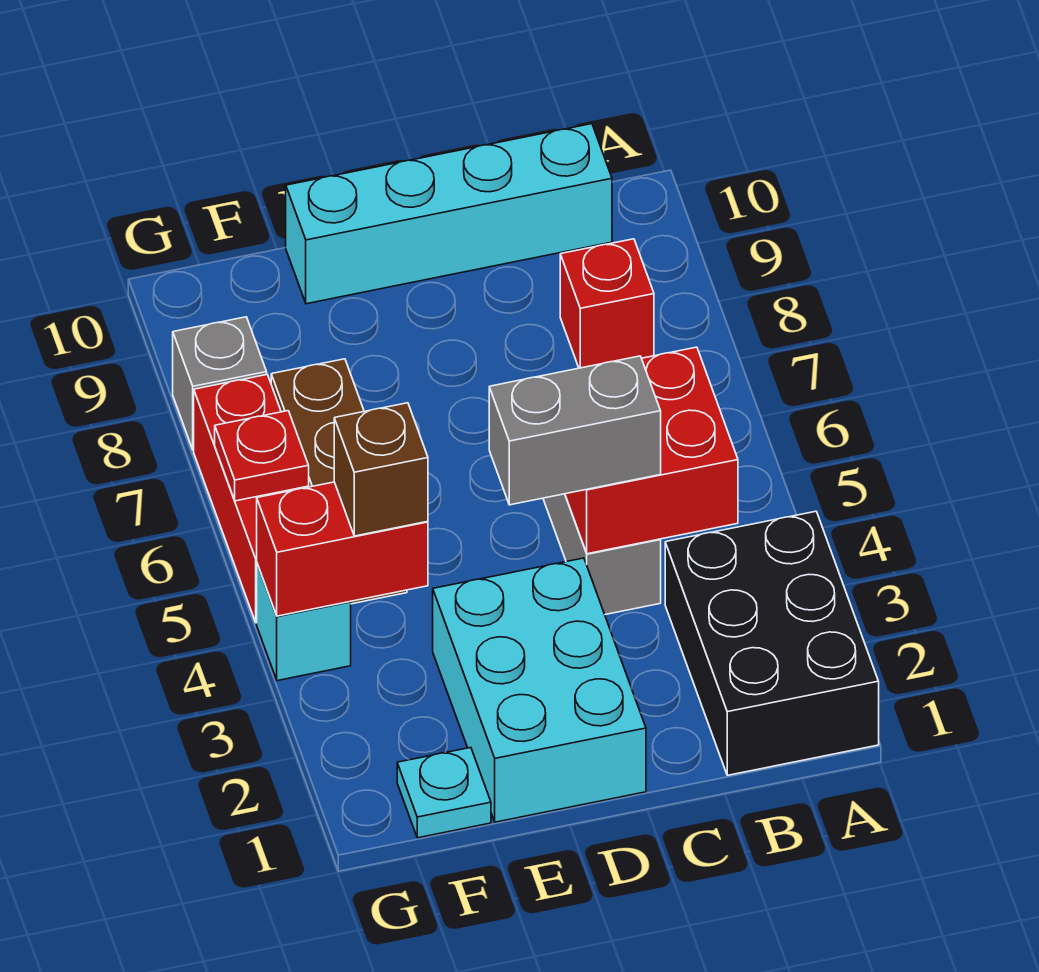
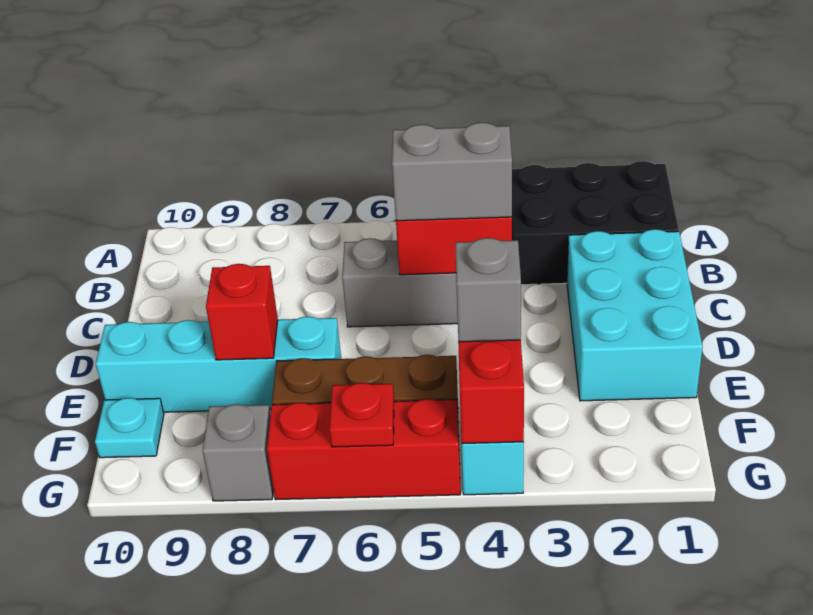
red brick B8 level 1 -> red brick E8 level 2
cyan brick B10:E10 level 1 -> cyan brick E7:E10 level 1
grey brick C4:D4 level 3 -> grey brick C4:C5 level 3
cyan brick D1:E3 level 1 -> cyan brick C1:E2 level 1
cyan plate F1 level 1 -> cyan plate F10 level 1
brown brick F4 level 3 -> grey brick F4 level 3

